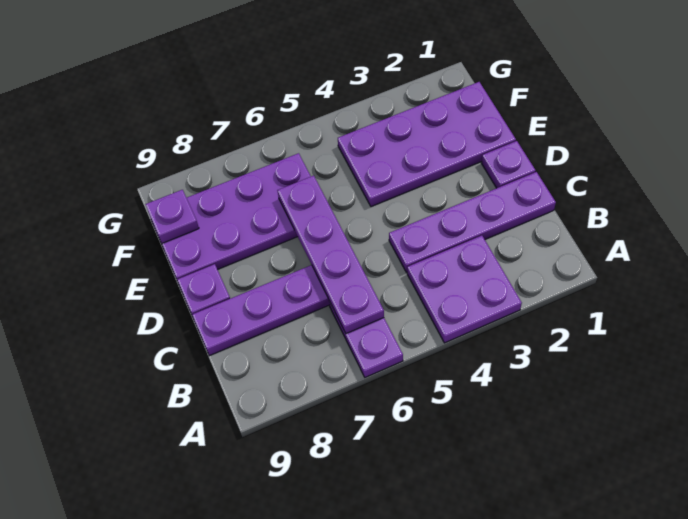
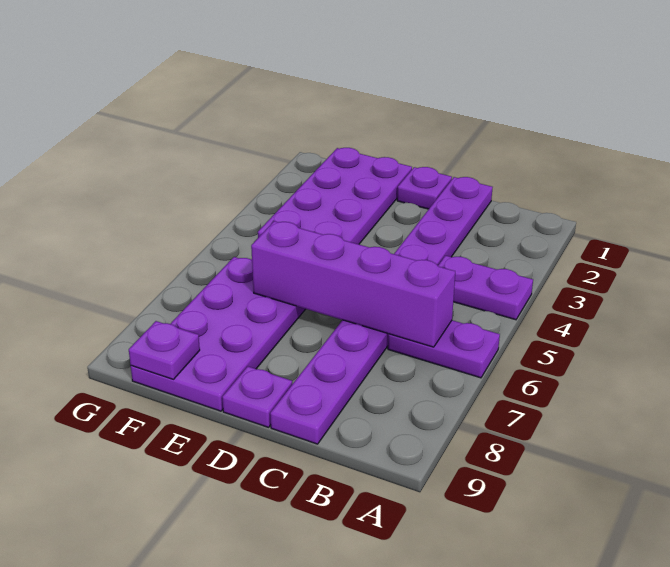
purple plate A3:B4 level 1 -> purple plate A4:B4 level 1
purple plate B6:E6 level 2 -> purple brick B6:E6 level 2

